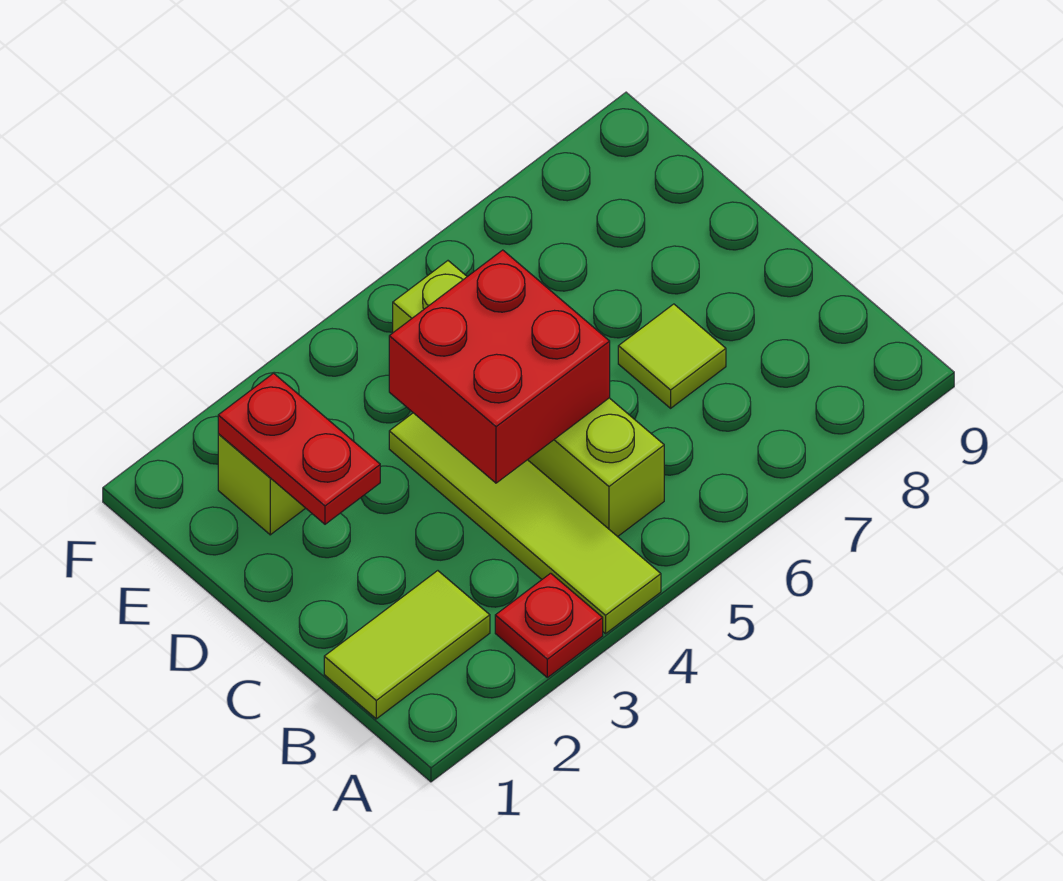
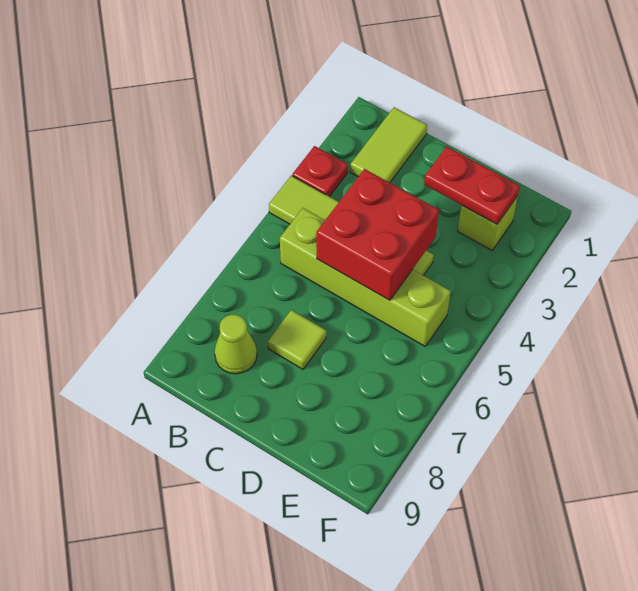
none -> lime cone B8 level 1

